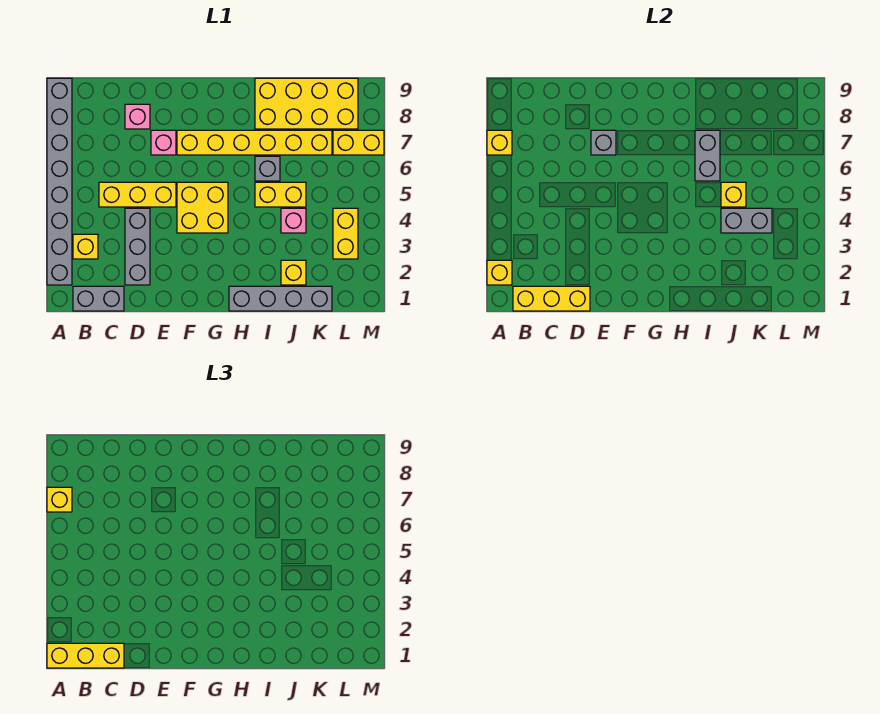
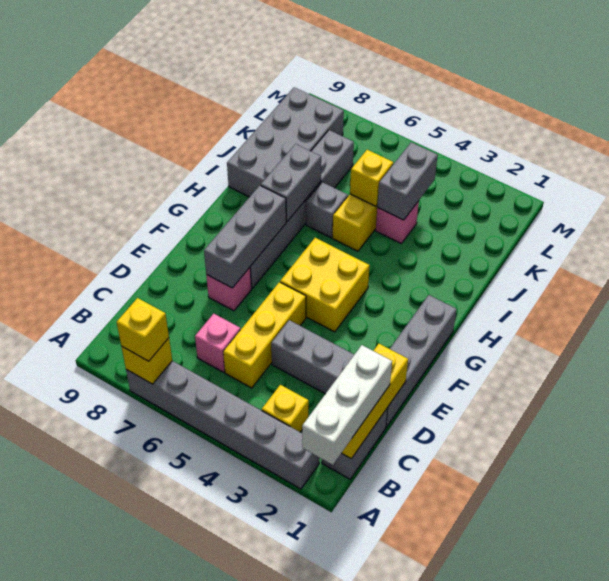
yellow brick A1:C1 level 3 -> white brick A1:C1 level 3
grey brick A2:A9 level 1 -> grey brick A2:A7 level 1
yellow brick A2 level 2 -> none
pink brick D8 level 1 -> pink brick C6 level 1
grey brick E7 level 2 -> grey brick E7:G7 level 2
yellow brick F7:K7 level 1 -> grey brick F7:K7 level 1
grey brick H1:K1 level 1 -> grey brick D1:G1 level 1
grey brick I6:I7 level 2 -> grey brick H7:I7 level 2
yellow brick I8:L9 level 1 -> grey brick I8:L9 level 1
yellow brick J2 level 1 -> none
yellow brick L3:L4 level 1 -> none
yellow brick L7:M7 level 1 -> none

